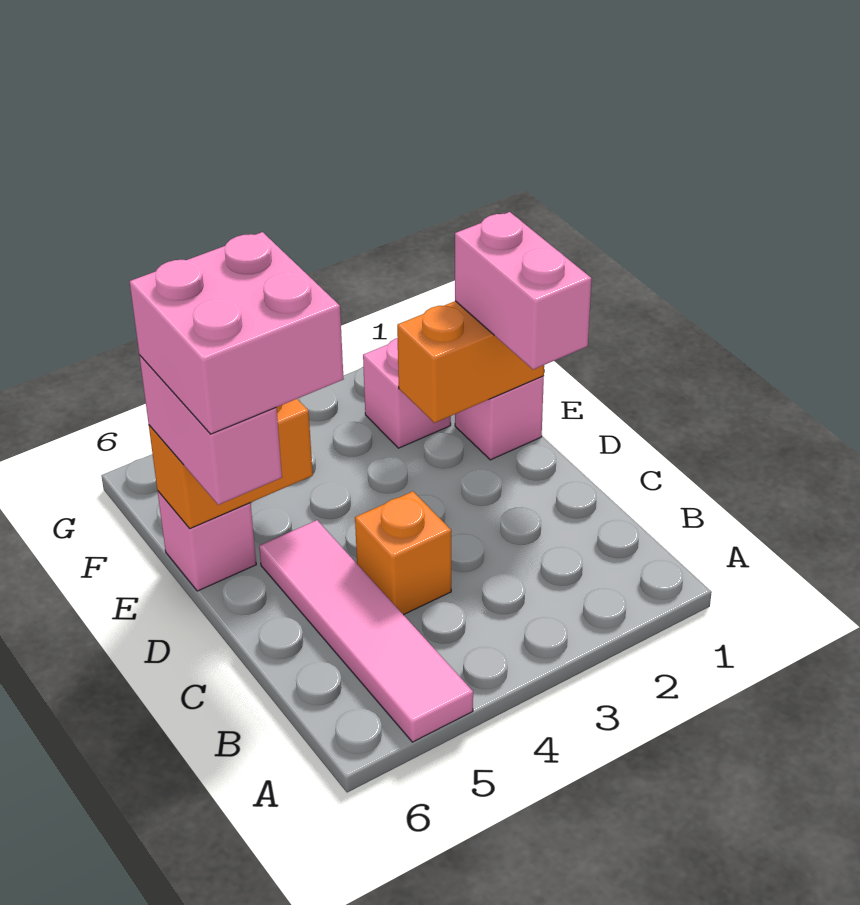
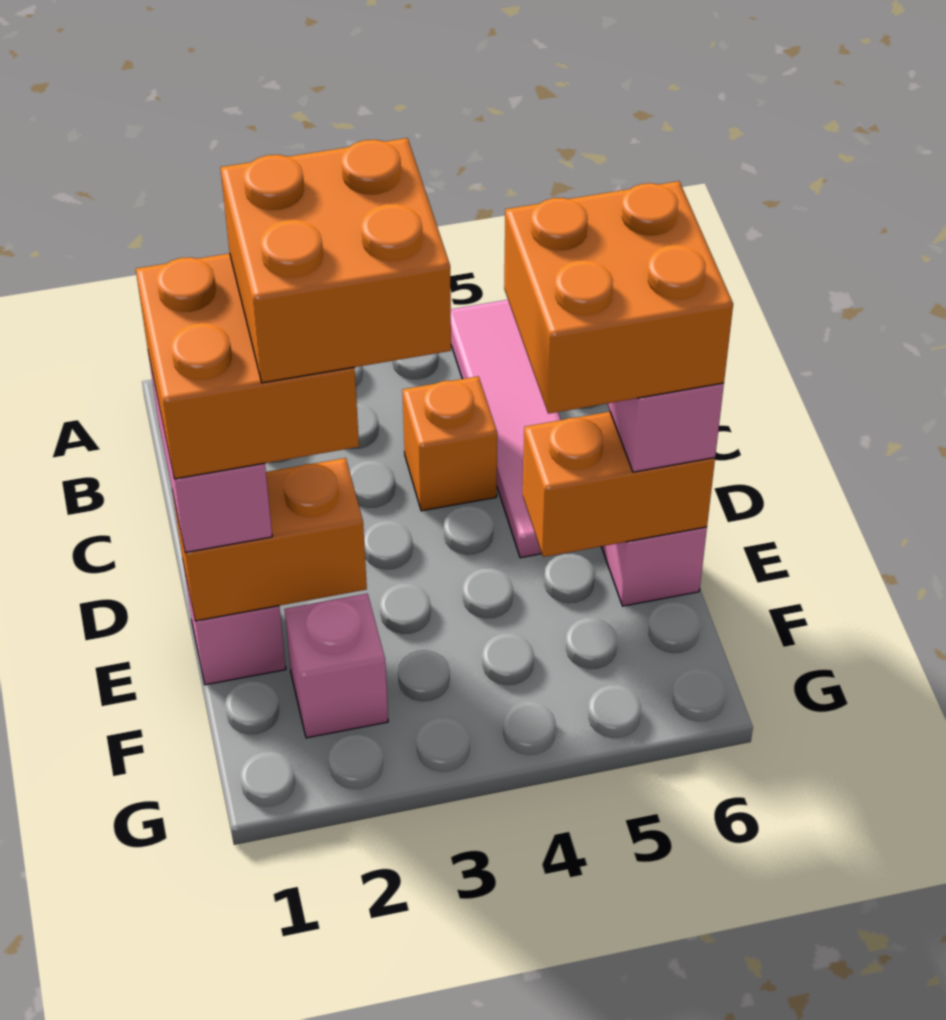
none -> orange brick D1:E2 level 4
none -> orange brick D2:E3 level 5
pink brick D5:E6 level 4 -> orange brick D5:E6 level 4

